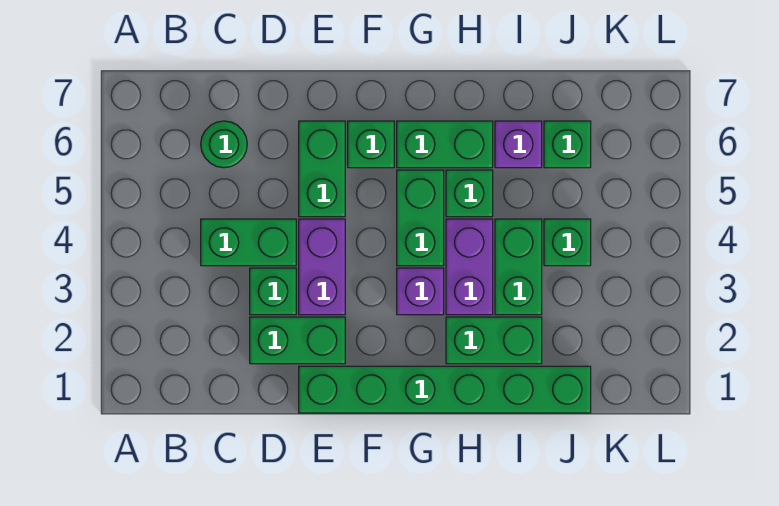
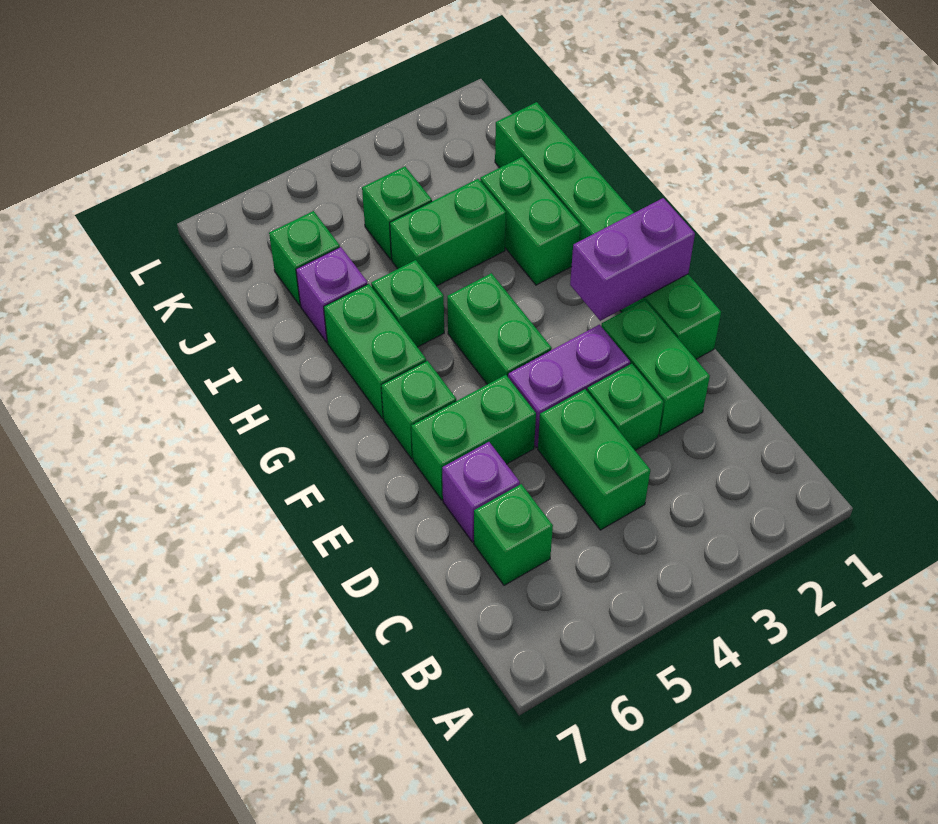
green round brick C6 level 1 -> green brick C6 level 1
purple brick G3 level 1 -> purple brick D6 level 1
green brick G4:G5 level 1 -> green brick F4:G4 level 1
purple brick H3:H4 level 1 -> purple brick F1:F2 level 2

